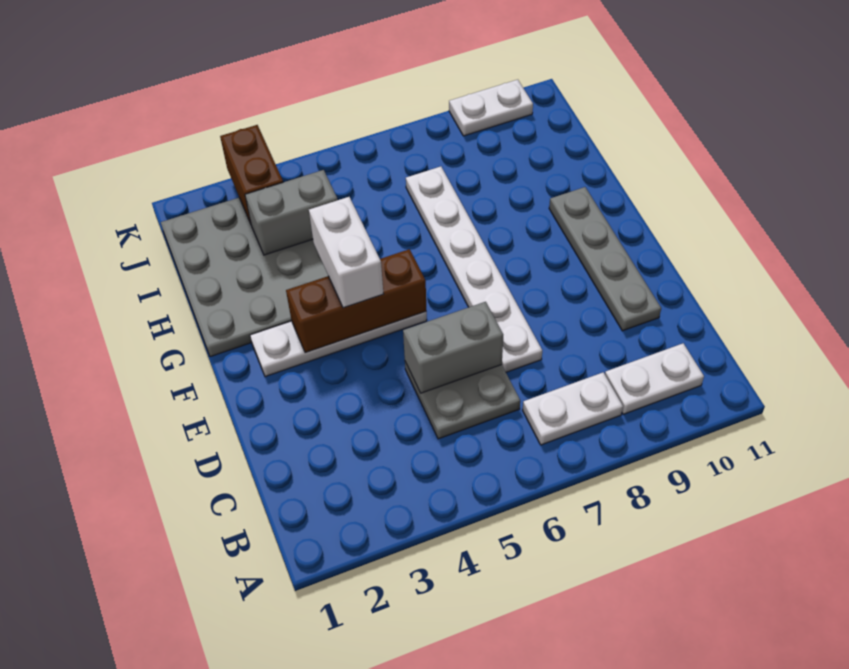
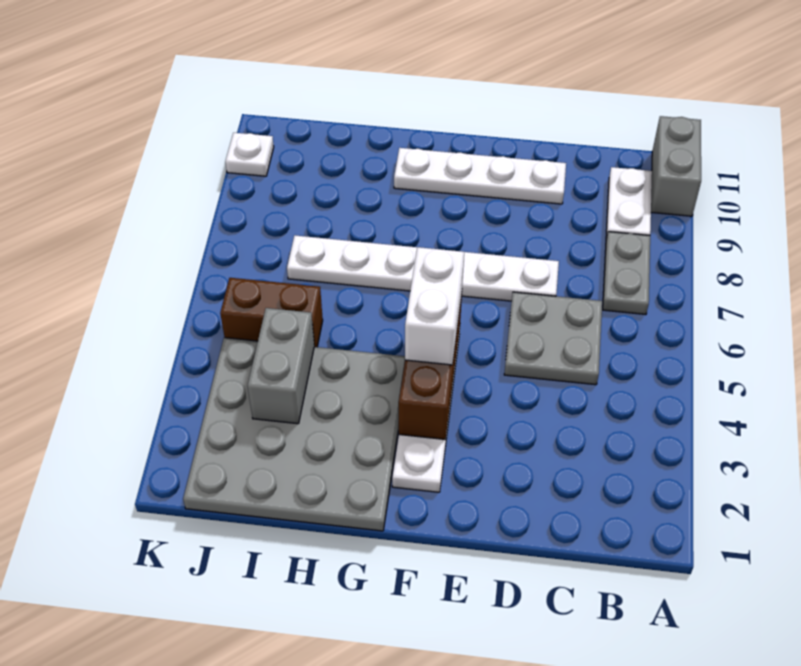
white plate B7:B8 level 1 -> grey plate B7:B8 level 1
grey brick D5:D6 level 2 -> grey brick A10:A11 level 1
grey plate D10:G10 level 1 -> white plate D10:G10 level 1
white brick F4:G4 level 3 -> white brick F4:F5 level 3
brown brick J3:K3 level 2 -> brown brick I5:J5 level 1
white plate K9:K10 level 1 -> white plate K10 level 1

